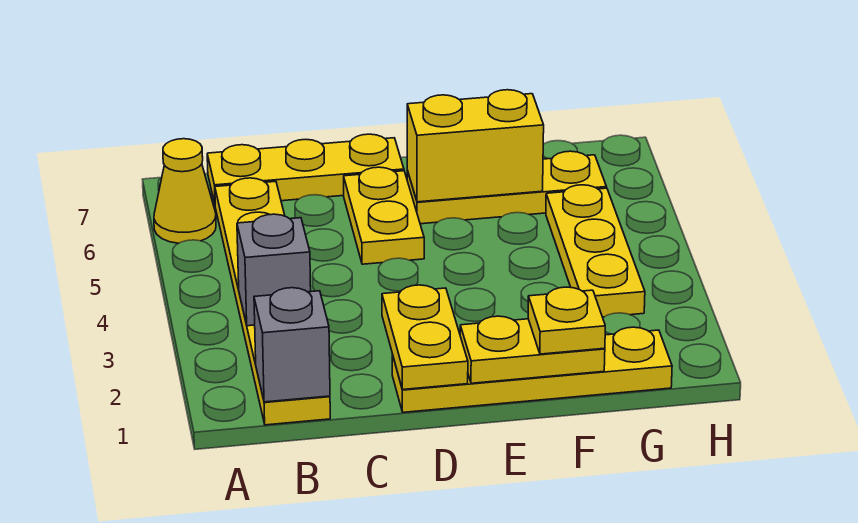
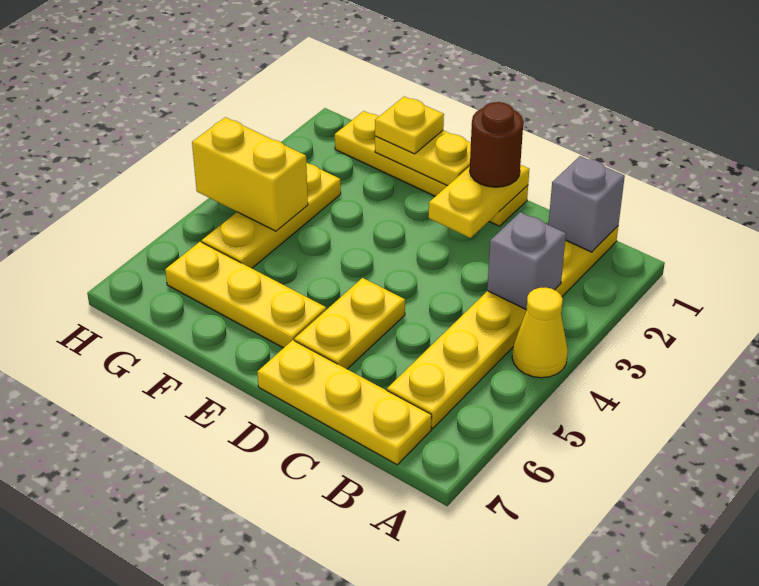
yellow cone A6 level 1 -> yellow cone A4 level 1
none -> brown round brick D1 level 3
yellow brick E6:F6 level 2 -> yellow brick G4:H4 level 2

